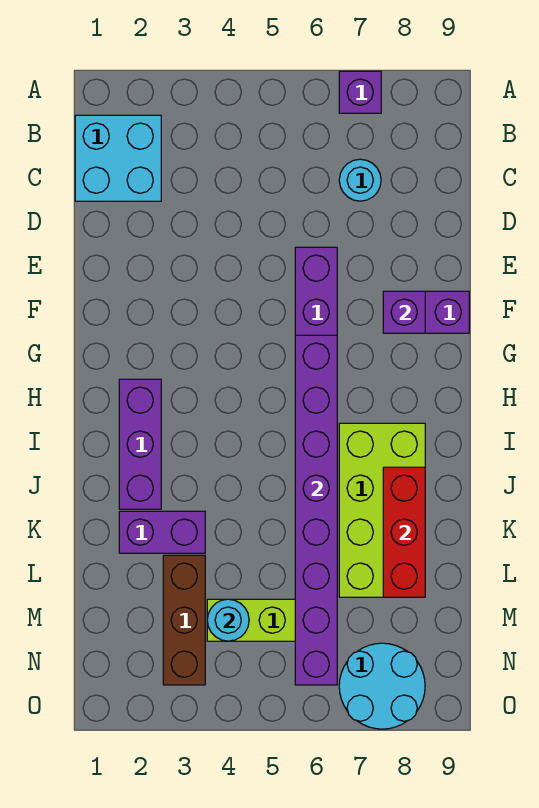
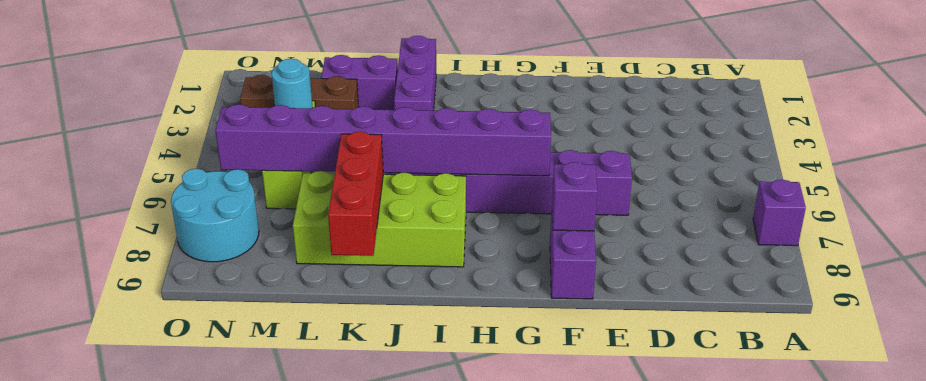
cyan brick B1:C2 level 1 -> none
cyan round brick C7 level 1 -> none
purple brick H2:J2 level 1 -> purple brick J1:J3 level 1
red brick J8:L8 level 2 -> red brick K7:K9 level 2
purple brick K2:K3 level 1 -> purple brick K2:L2 level 1

